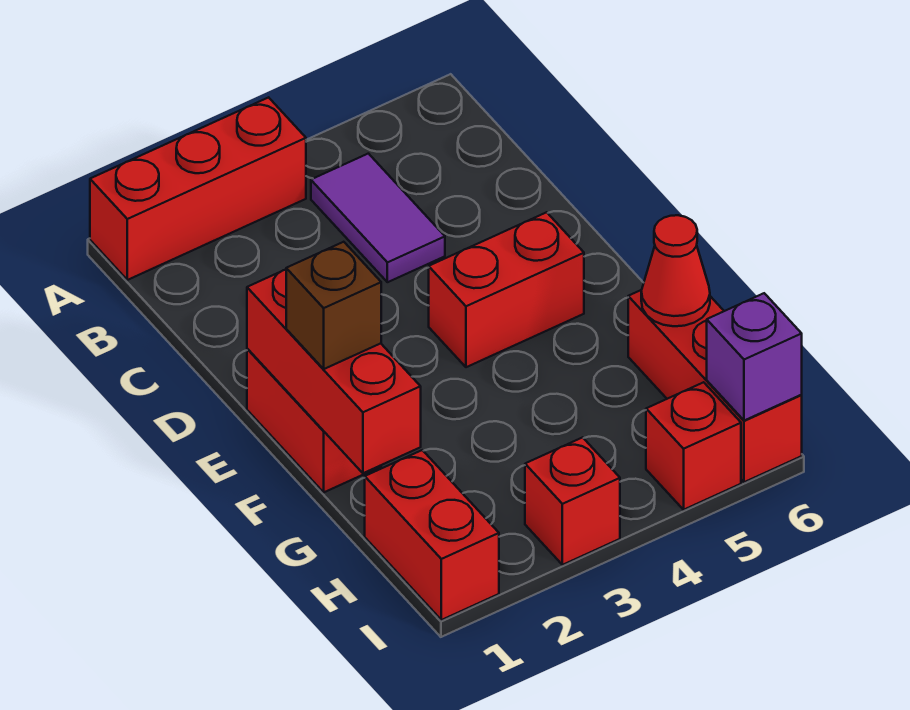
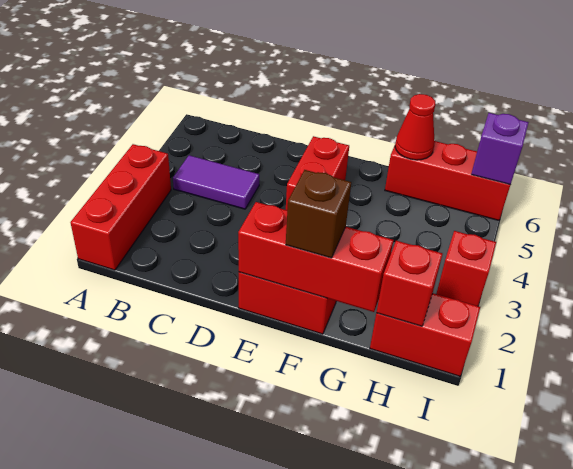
red brick I5 level 1 -> red brick H1 level 2

